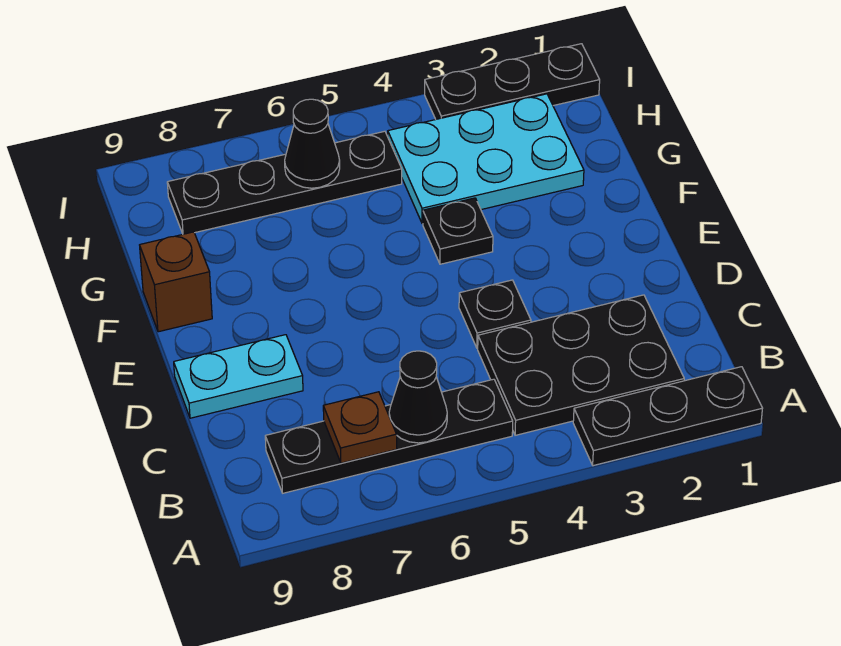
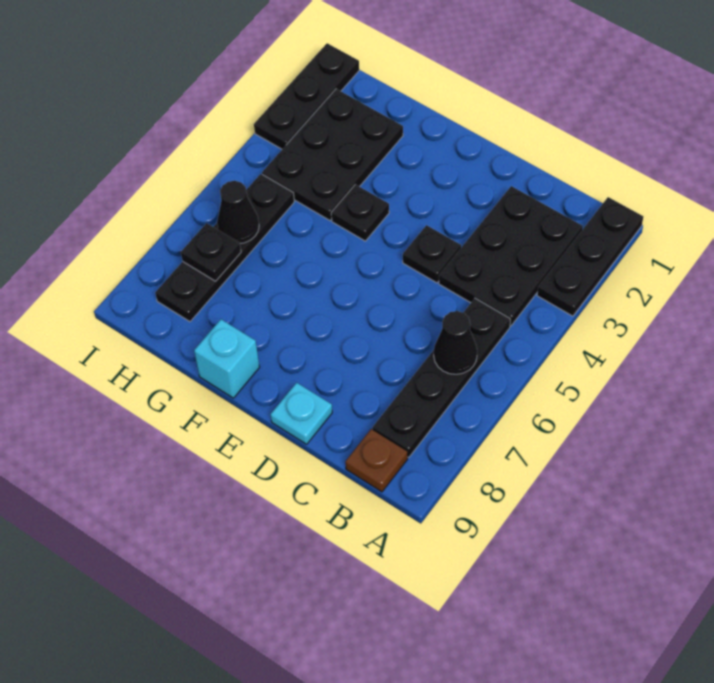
brown plate B7 level 2 -> brown plate B9 level 1
cyan plate D8:D9 level 1 -> cyan plate D9 level 1
brown brick F9 level 1 -> cyan brick F9 level 1
cyan plate G2:H4 level 1 -> black plate G2:H4 level 1
none -> black plate H7 level 2

